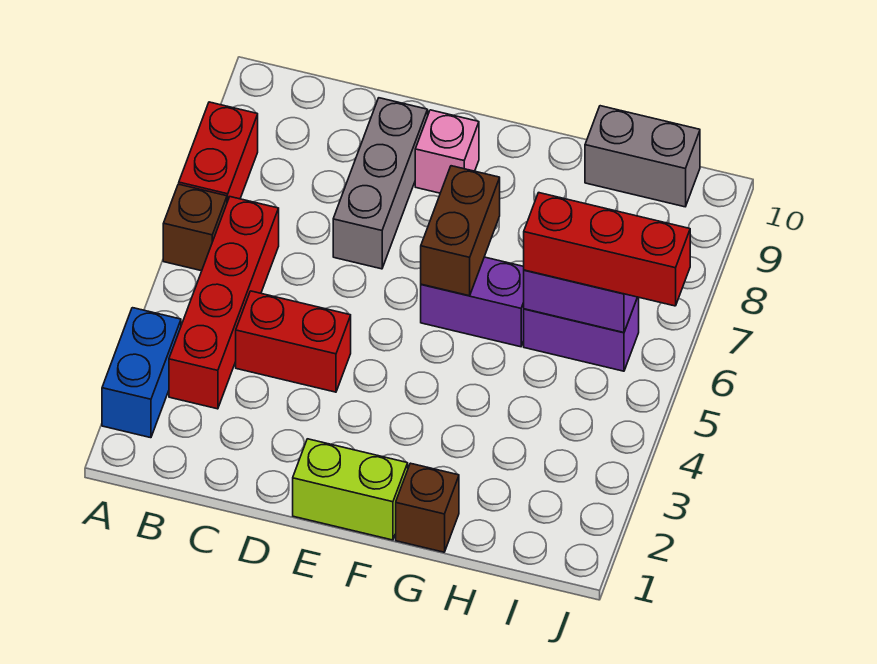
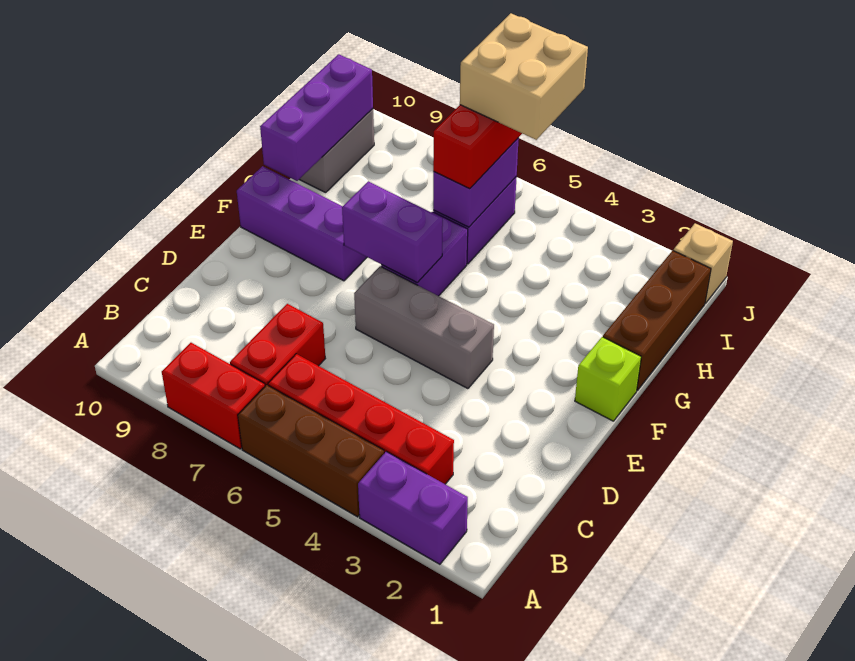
blue brick A2:A3 level 1 -> purple brick A2:A3 level 1
brown brick A6 level 1 -> brown brick A4:A6 level 1
red brick C4:D4 level 1 -> red brick B7:C7 level 1
grey brick D7:D9 level 1 -> grey brick E4:E6 level 1
lime brick E1:F1 level 1 -> lime brick F1 level 1
pink brick E9 level 1 -> none
brown brick F6:F7 level 2 -> purple brick F6:F7 level 2
none -> purple brick F8:F10 level 1
brown brick G1 level 1 -> brown brick G1:I1 level 1
none -> purple brick G10:I10 level 2
none -> tan brick I5:J6 level 4
none -> tan brick J1 level 1

